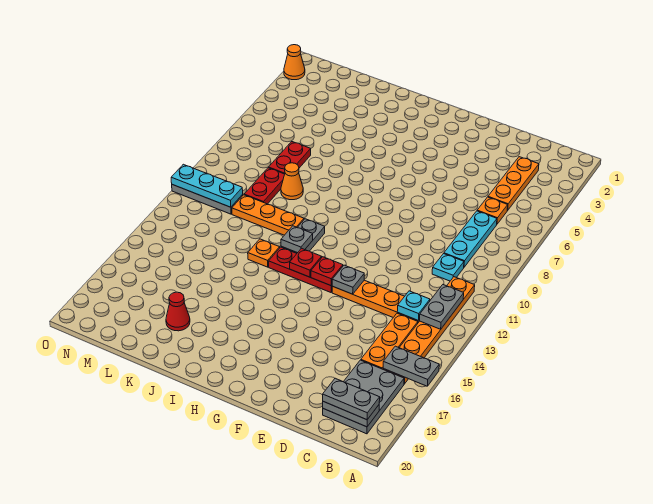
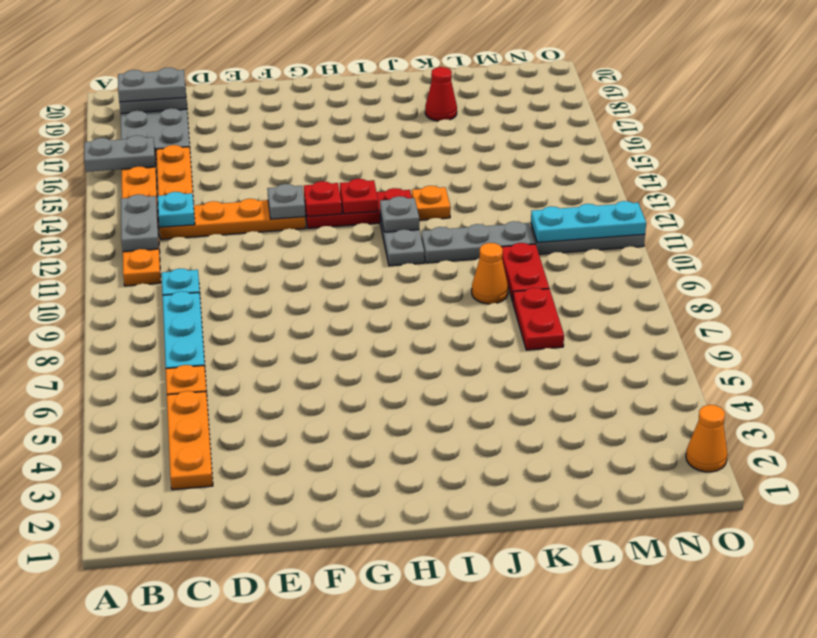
orange plate J11:L11 level 1 -> grey plate J11:L11 level 1

